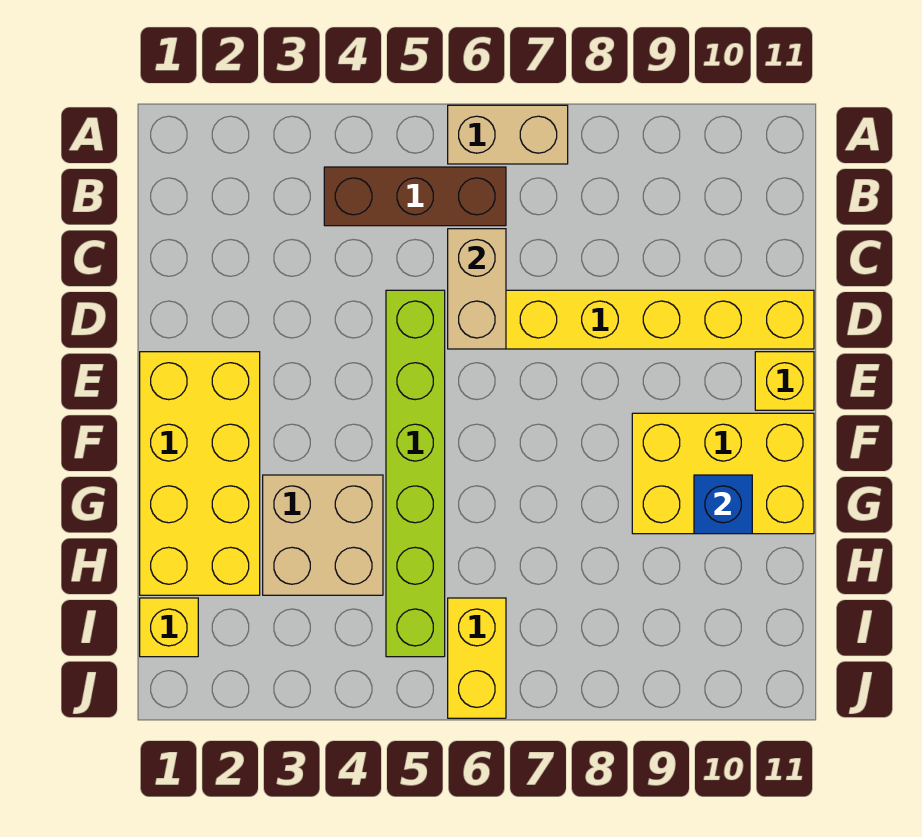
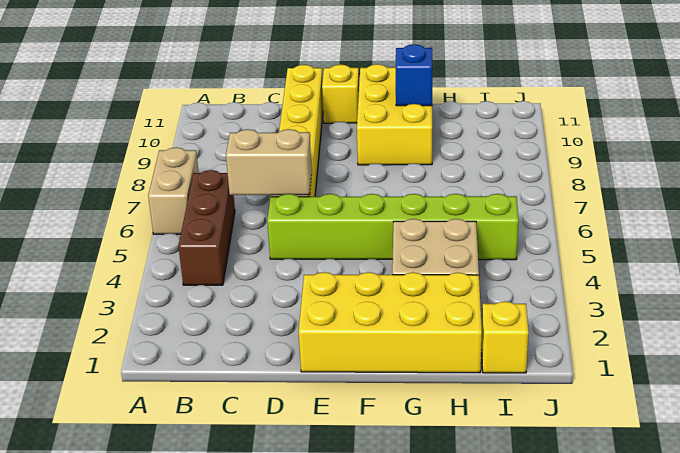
yellow brick I6:J6 level 1 -> none

